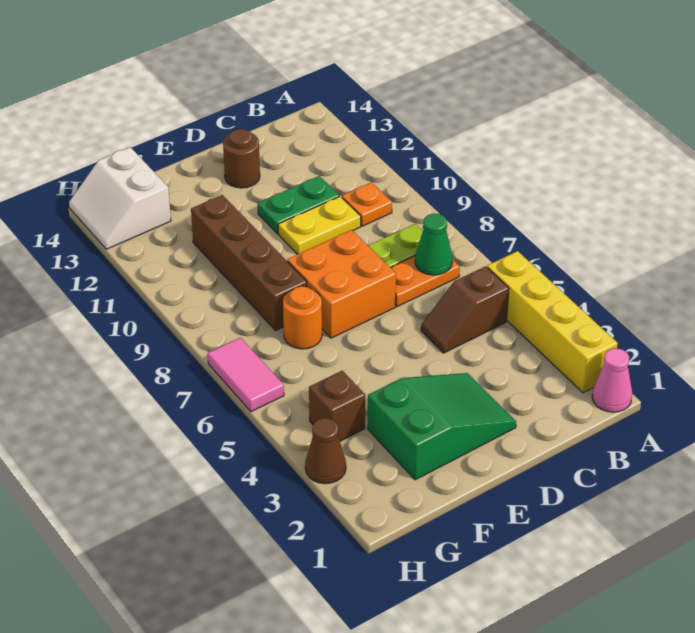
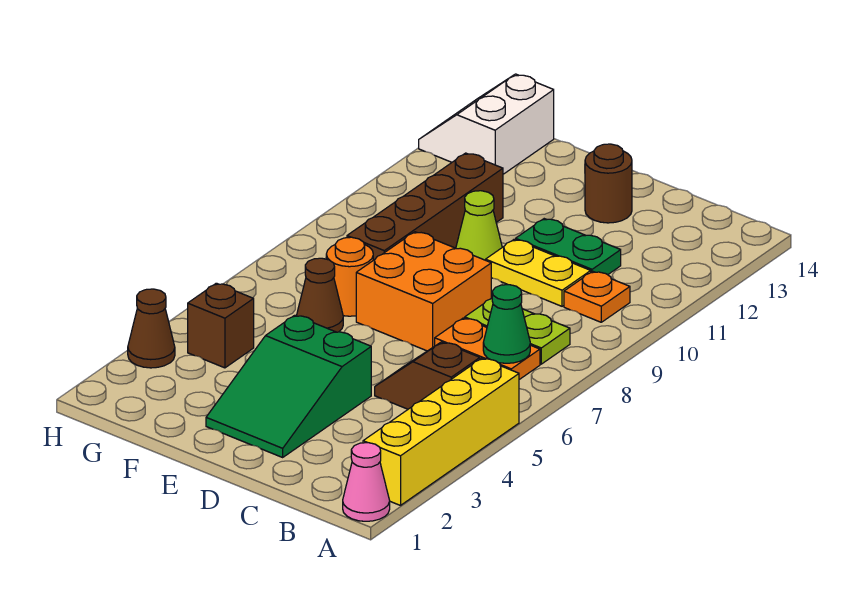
green slope D2:F3 level 1 top F -> green slope D2:E4 level 1 top 4
none -> lime cone E10 level 1
none -> brown cone F6 level 1
pink tile H6:H7 level 1 -> none

